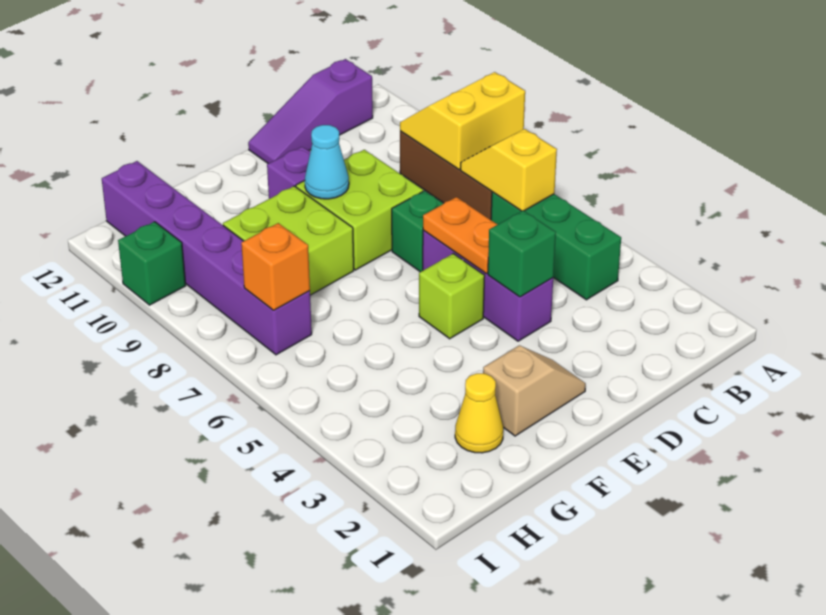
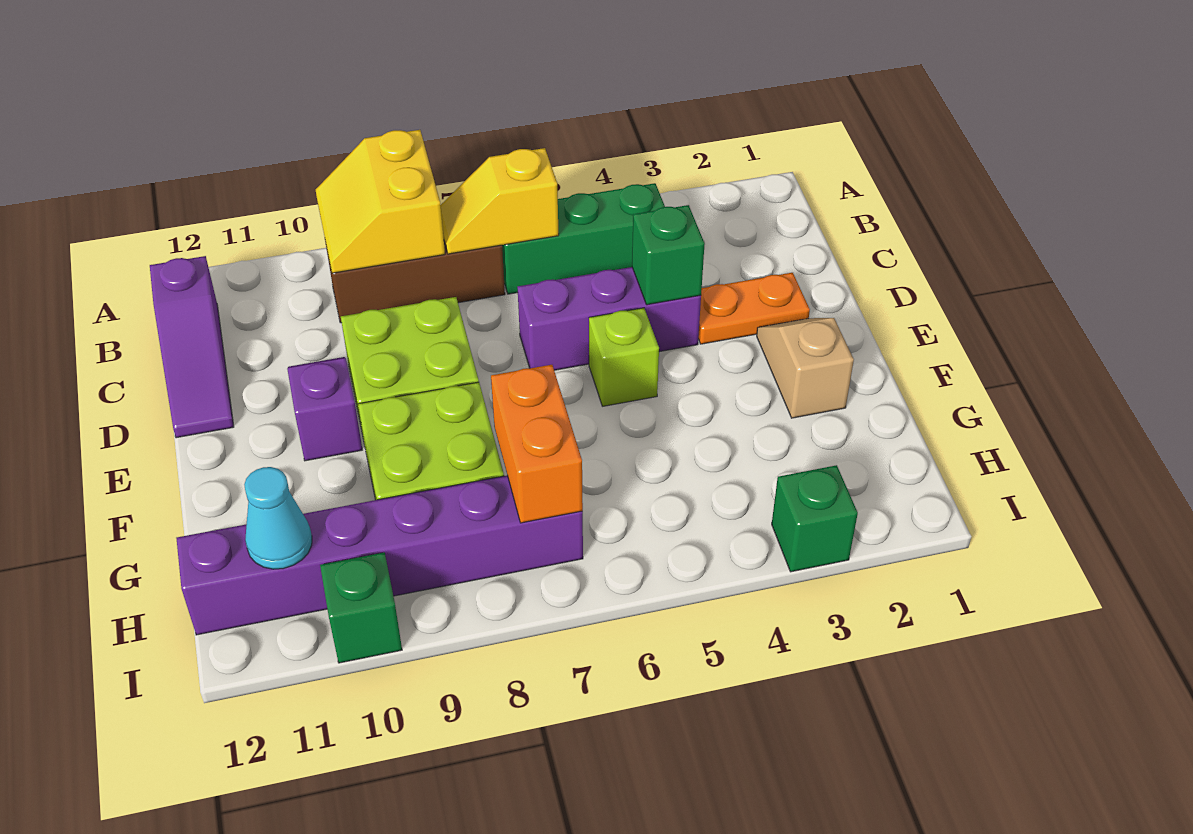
orange plate D5:D6 level 2 -> orange plate D2:D3 level 1
green brick D7 level 1 -> green brick I3 level 1
cyan cone E9 level 2 -> cyan cone H11 level 2
yellow cone G2 level 1 -> none
orange brick H7 level 2 -> orange brick G7:H7 level 2

